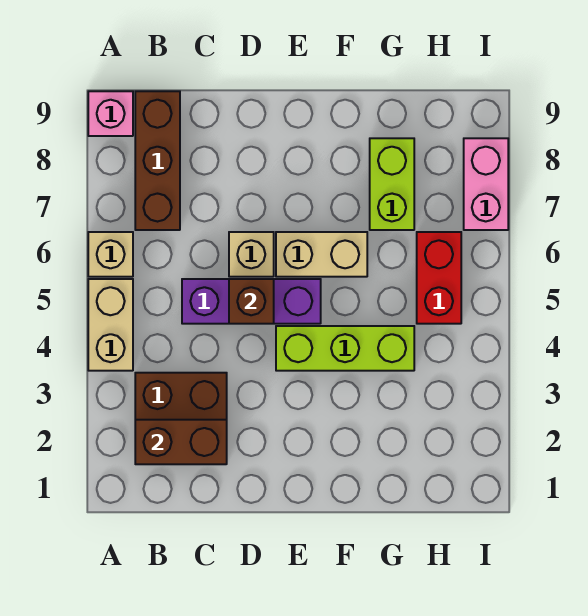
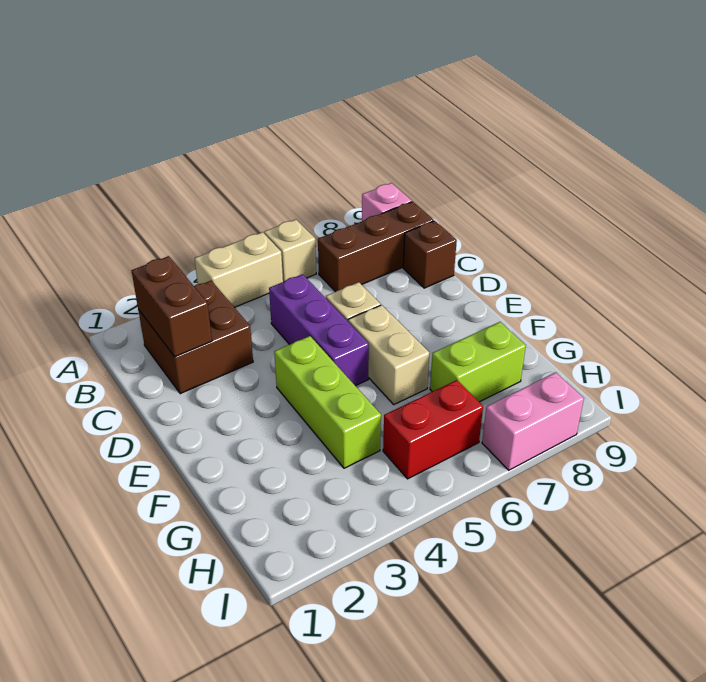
brown brick D5 level 2 -> brown brick C9 level 1

